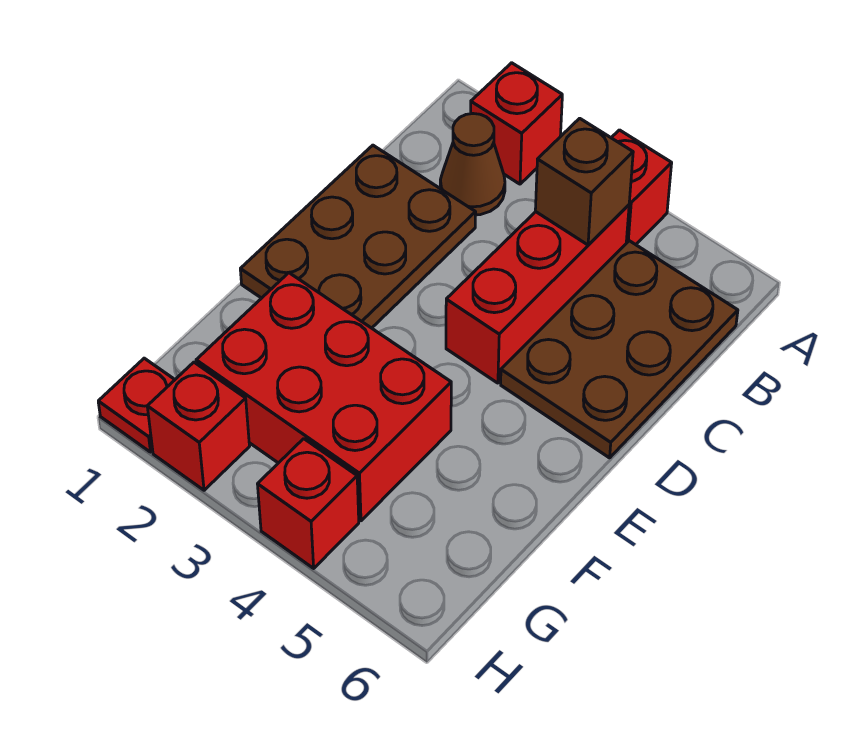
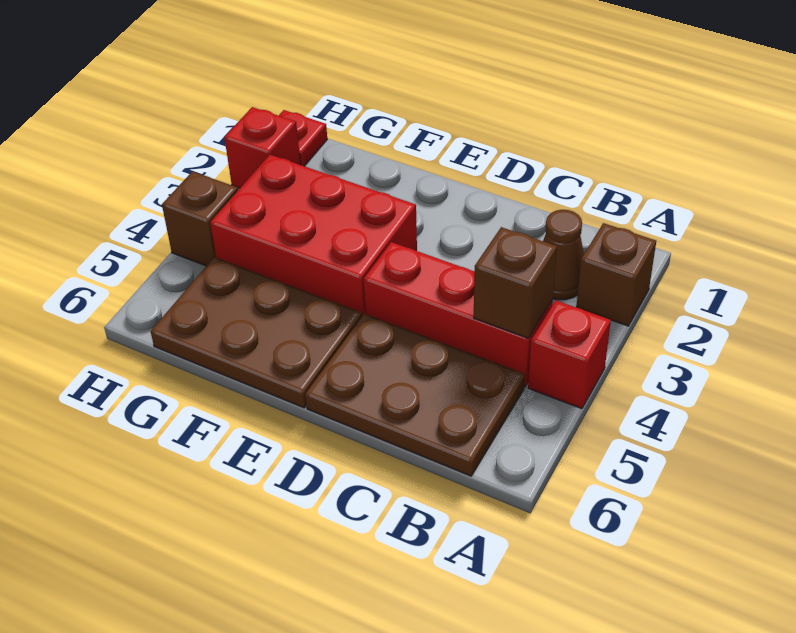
red brick A2 level 1 -> brown brick A2 level 1
brown plate C1:E2 level 1 -> brown plate E5:G6 level 1
red brick F2:G4 level 1 -> red brick E3:G4 level 1
red brick H4 level 1 -> brown brick H4 level 1

